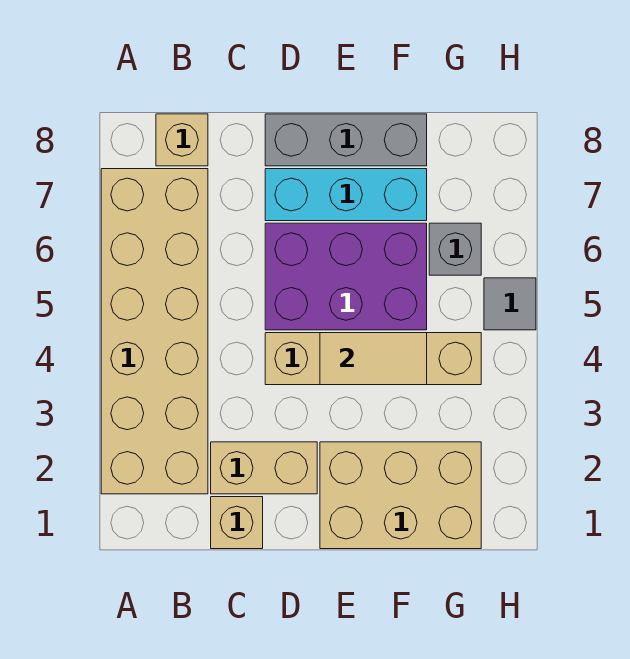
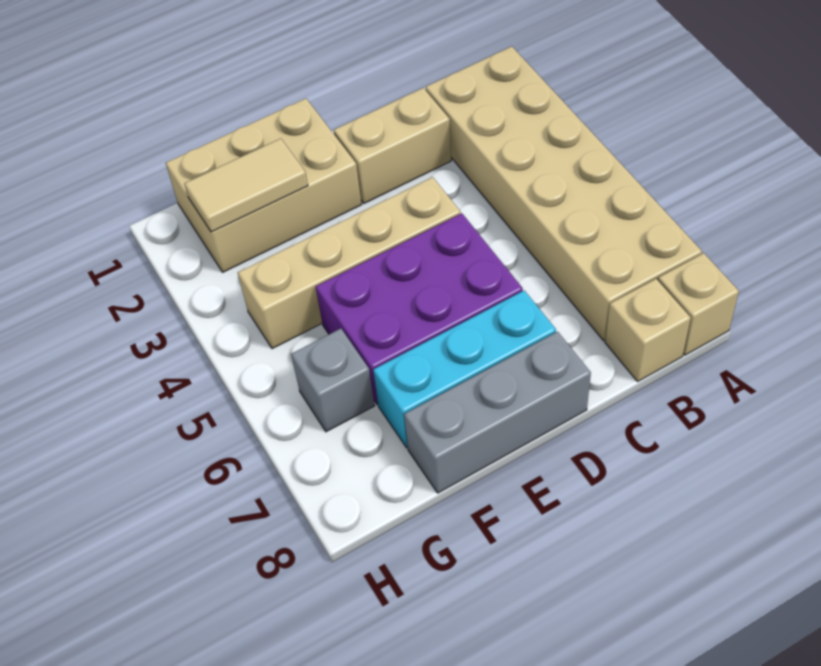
tan brick C1 level 1 -> tan brick A8 level 1
tan tile E4:F4 level 2 -> tan tile F2:G2 level 2
grey tile H5 level 1 -> none

